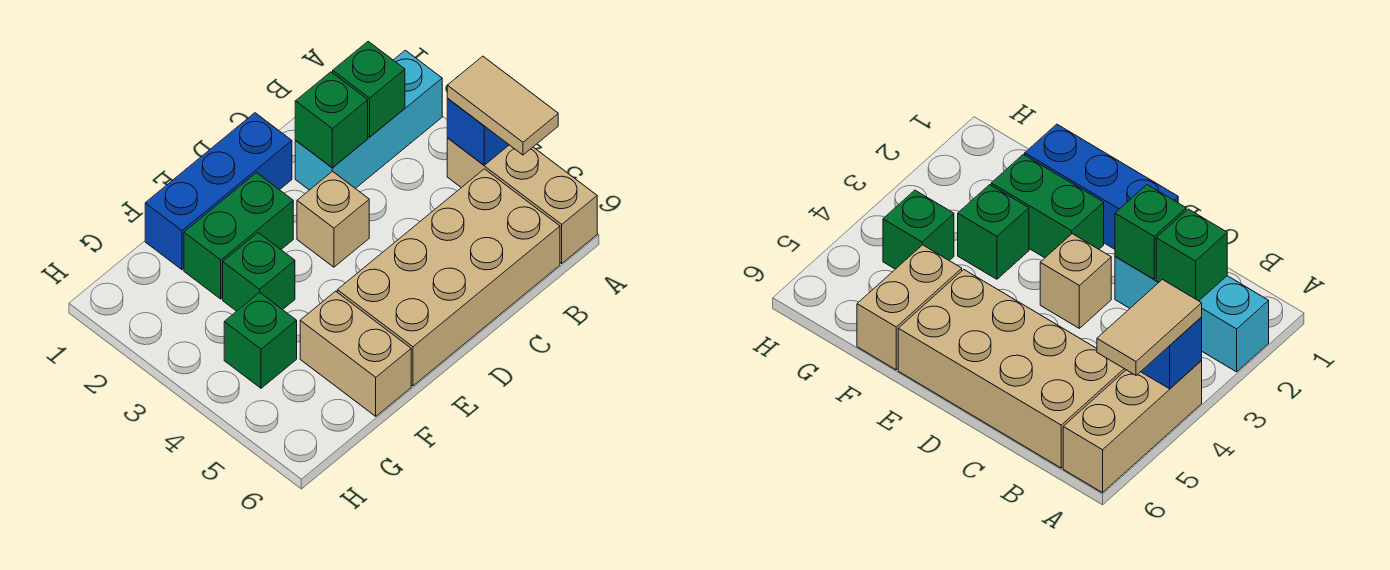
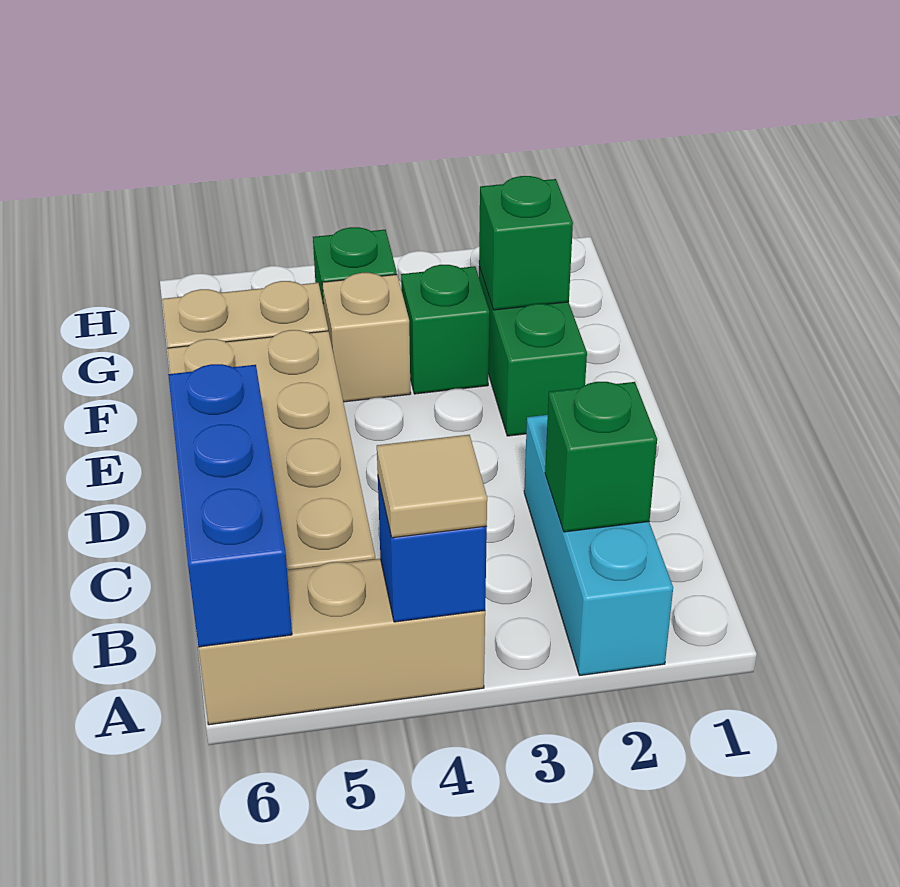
tan tile A4:A5 level 3 -> tan tile A4 level 3
green brick C2 level 2 -> green brick F2 level 2
blue brick D1:F1 level 1 -> blue brick A6:C6 level 2
tan brick D3 level 1 -> tan brick F4 level 1

